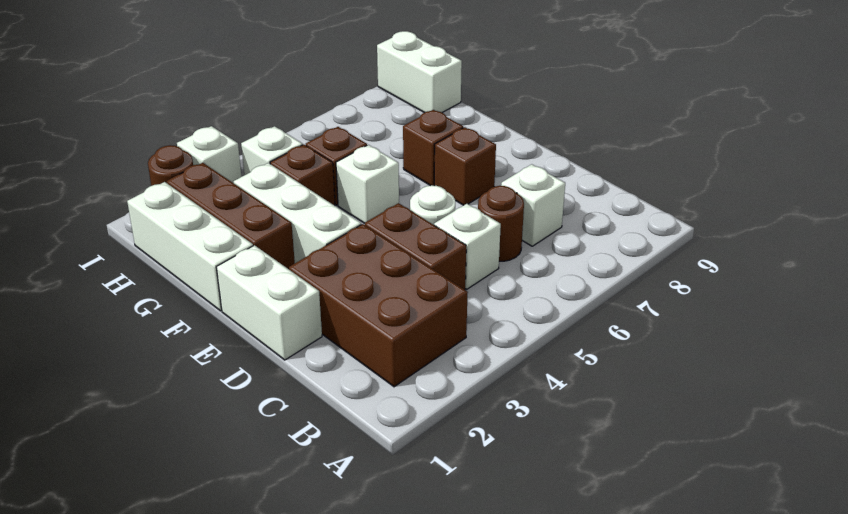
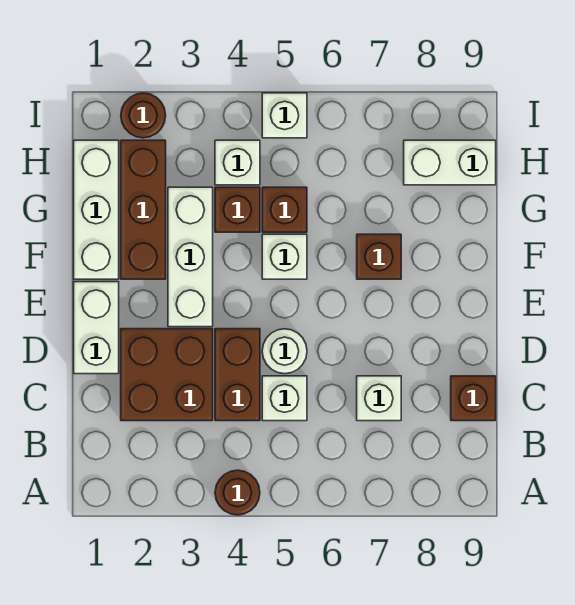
brown brick B2:D3 level 1 -> brown brick C2:D3 level 1
brown round brick C6 level 1 -> brown round brick A4 level 1
brown brick E7 level 1 -> brown brick C9 level 1
white brick H9:I9 level 1 -> white brick H8:H9 level 1
white brick I3 level 1 -> white brick I5 level 1

